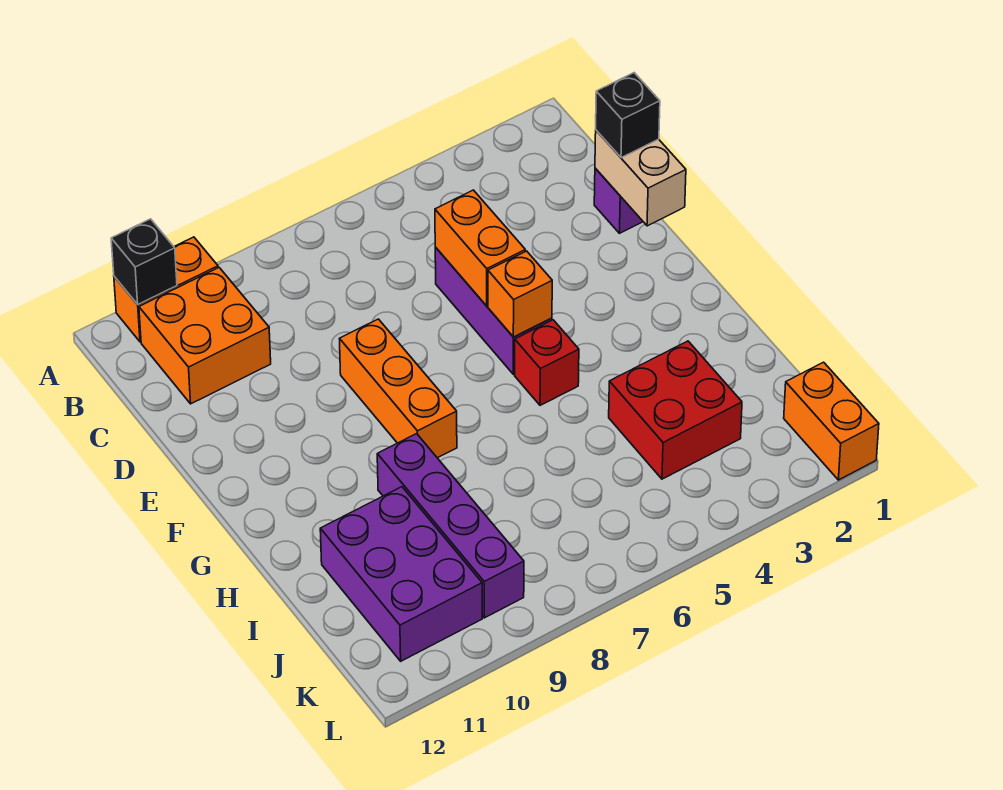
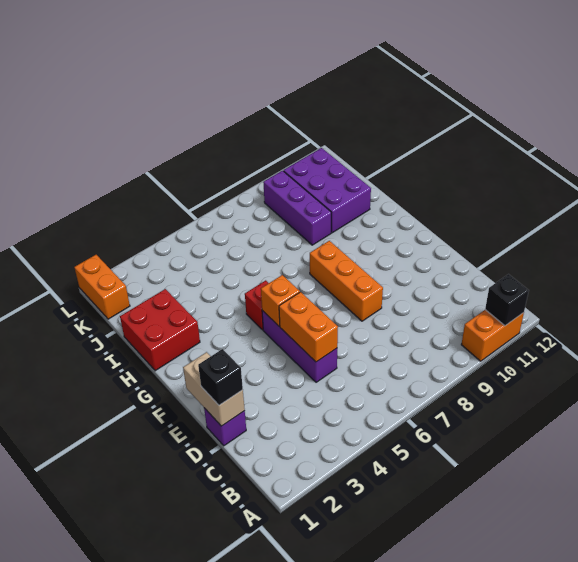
orange brick B10:C11 level 1 -> none
purple brick H9:K9 level 1 -> purple brick I9:K9 level 1
red brick I3:J4 level 1 -> red brick H1:I2 level 1

